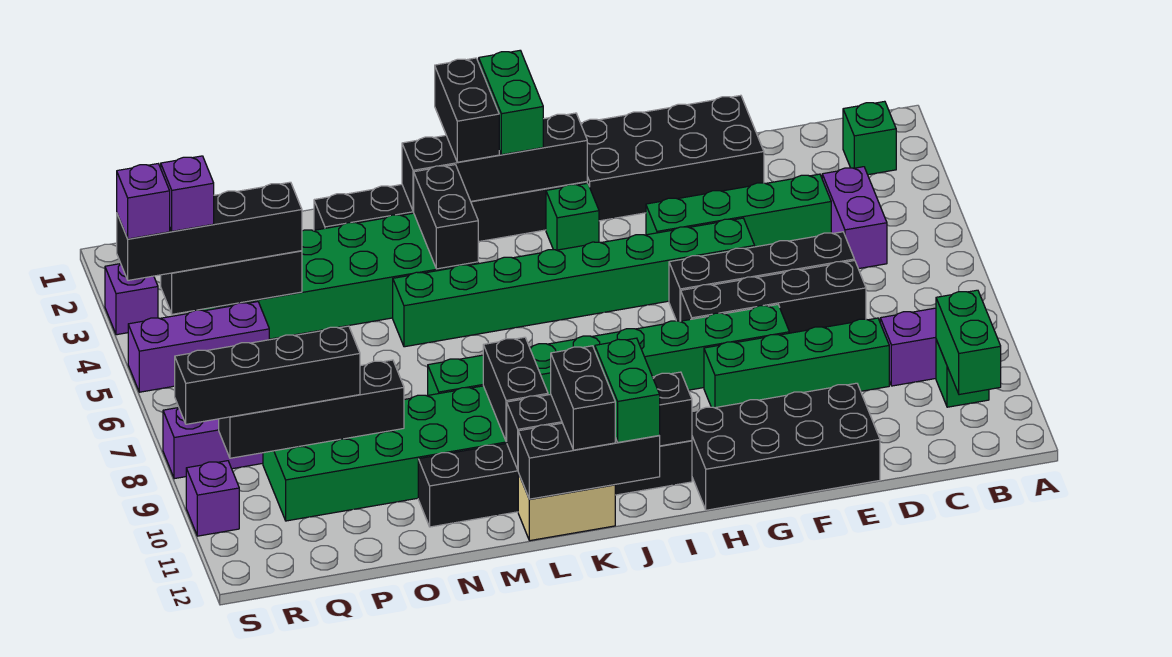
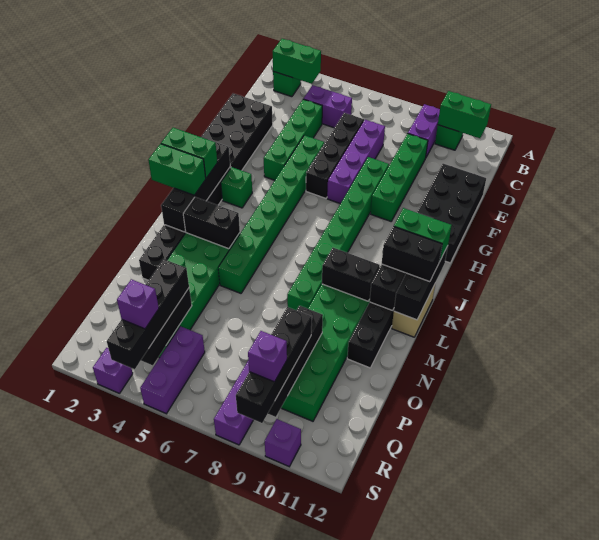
none -> green brick B2:B3 level 2
black brick D7:G7 level 1 -> purple brick D7:G7 level 1
black brick K1:K2 level 3 -> green brick K1:K2 level 3
purple brick S4 level 4 -> purple brick R9 level 4

